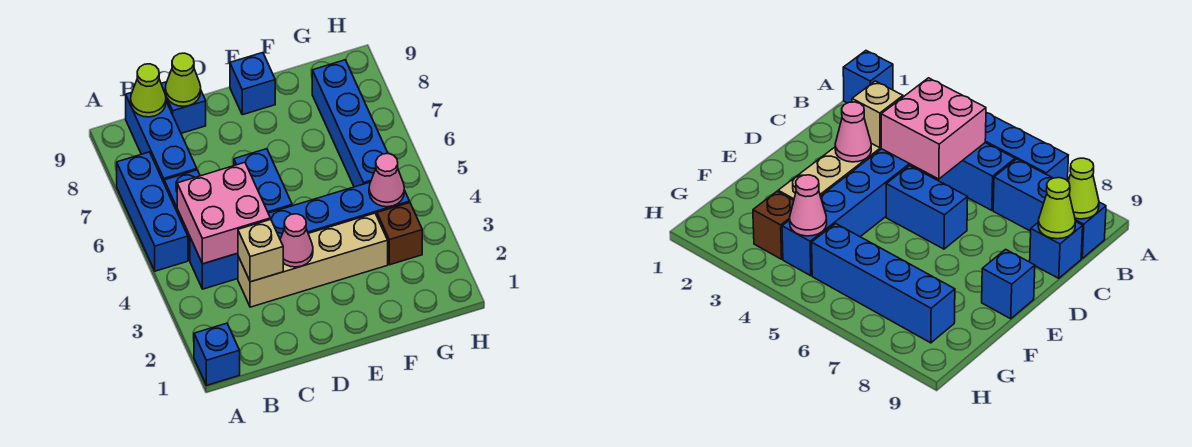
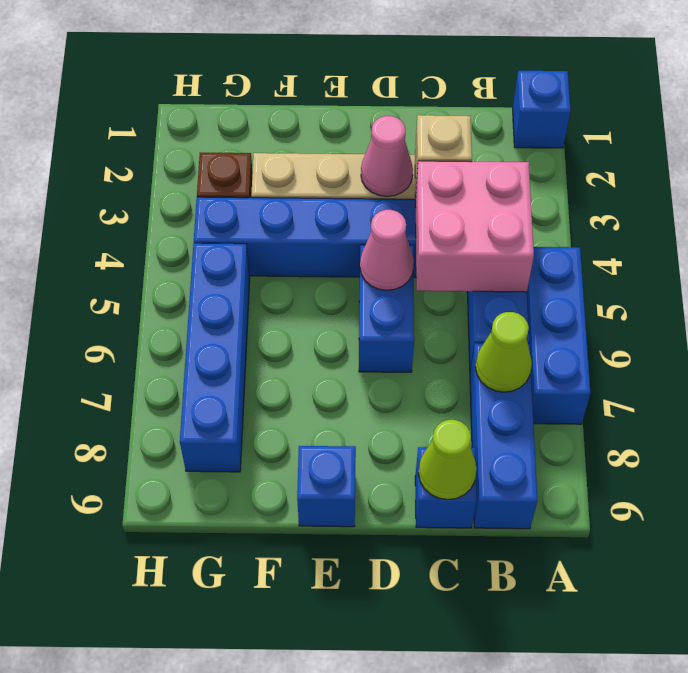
lime cone B9 level 2 -> lime cone B7 level 2
pink cone G4 level 2 -> pink cone D5 level 2

